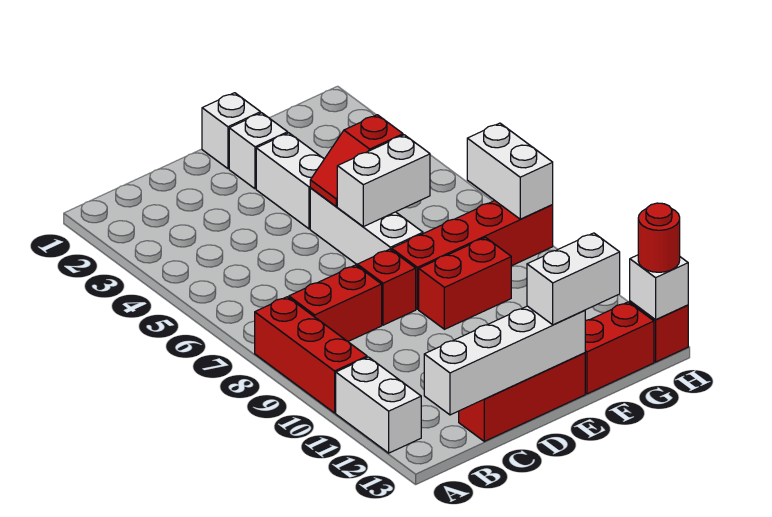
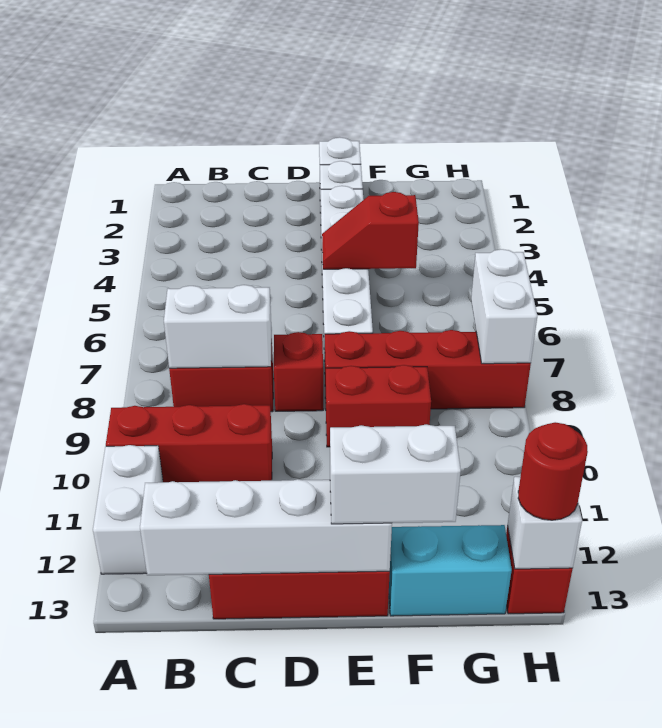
red brick A8:A10 level 1 -> red brick A10:C10 level 1
white brick E6:F6 level 2 -> white brick B8:C8 level 2
red brick F13:G13 level 1 -> cyan brick F13:G13 level 1

